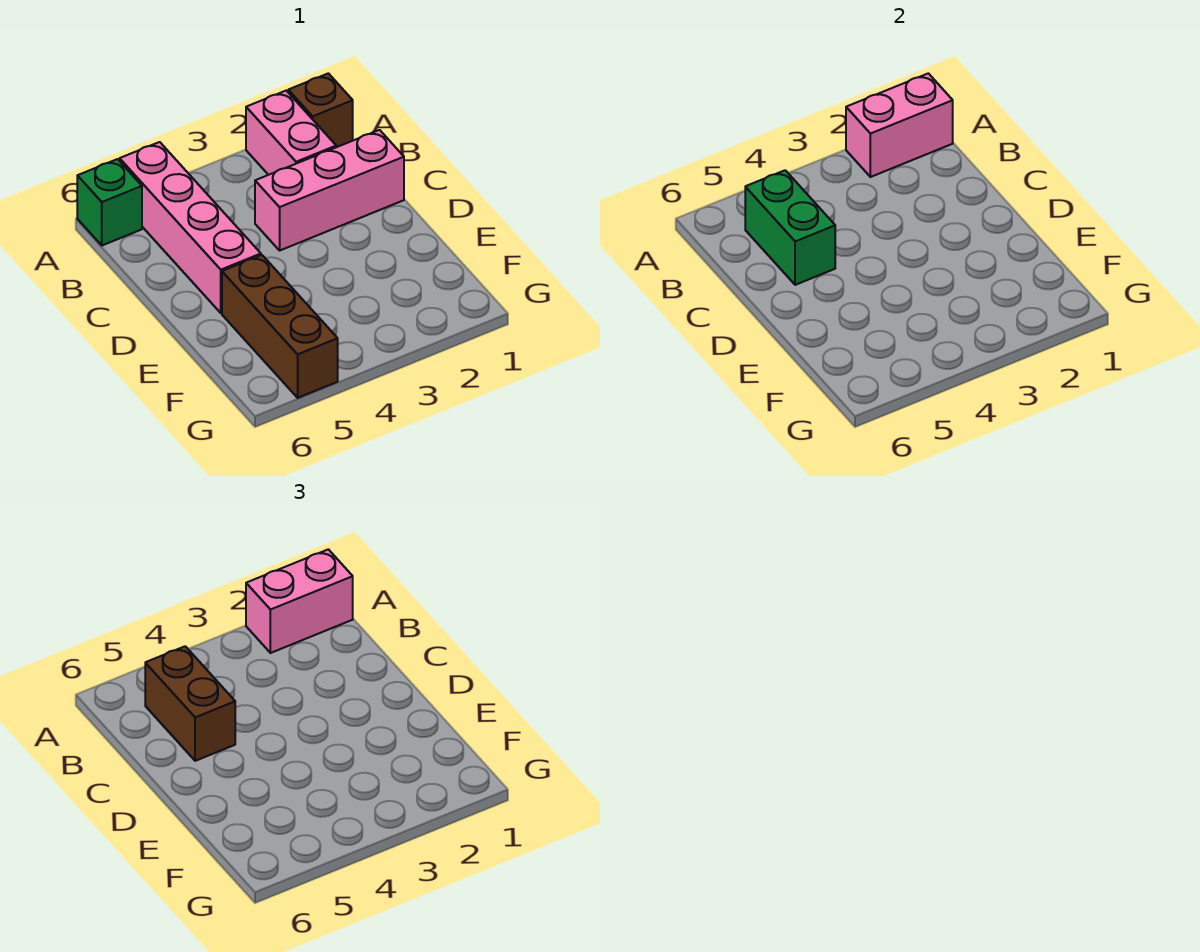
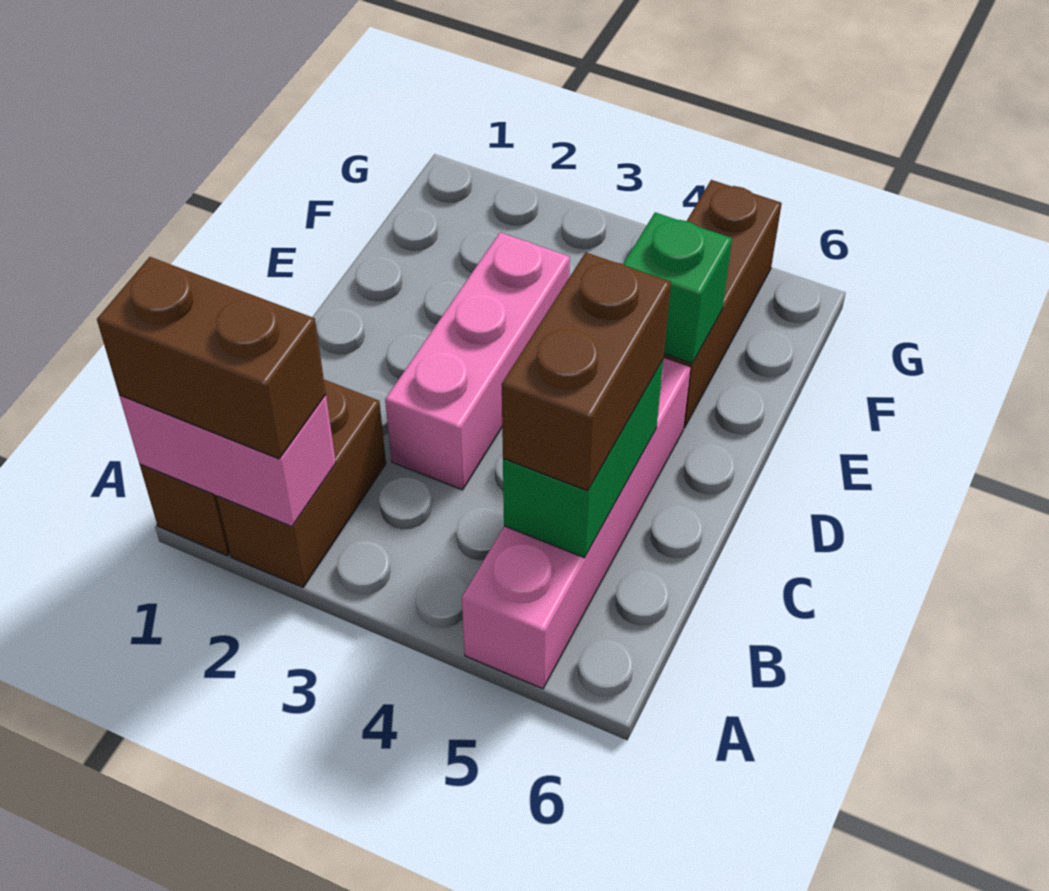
pink brick A1:A2 level 3 -> brown brick A1:A2 level 3
pink brick A2:B2 level 1 -> brown brick A2:B2 level 1
green brick A6 level 1 -> green brick E5 level 2
pink brick C1:C3 level 1 -> pink brick C3:E3 level 1

